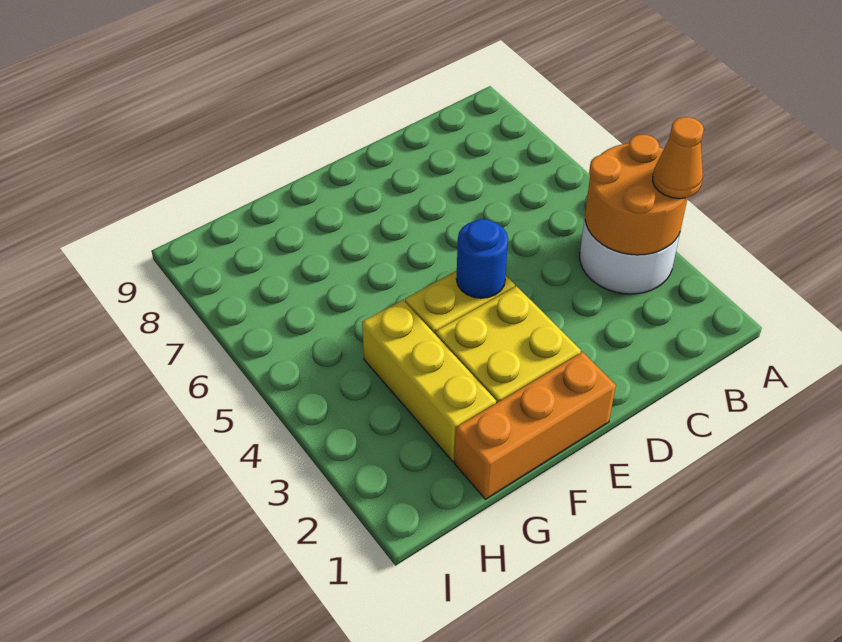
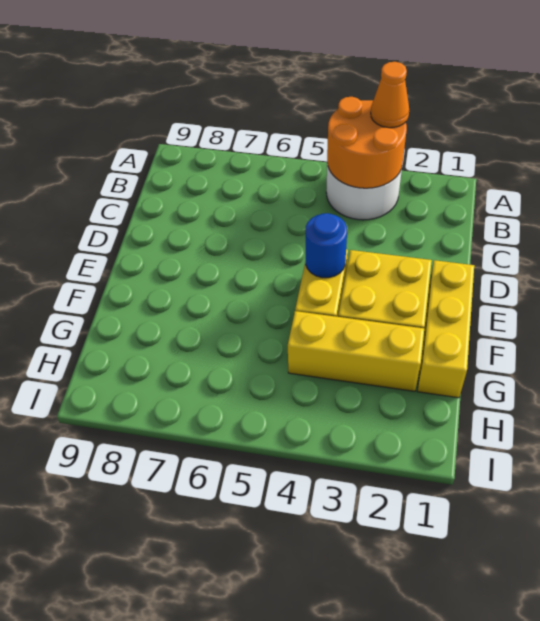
orange brick E1:G1 level 1 -> yellow brick E1:G1 level 1

